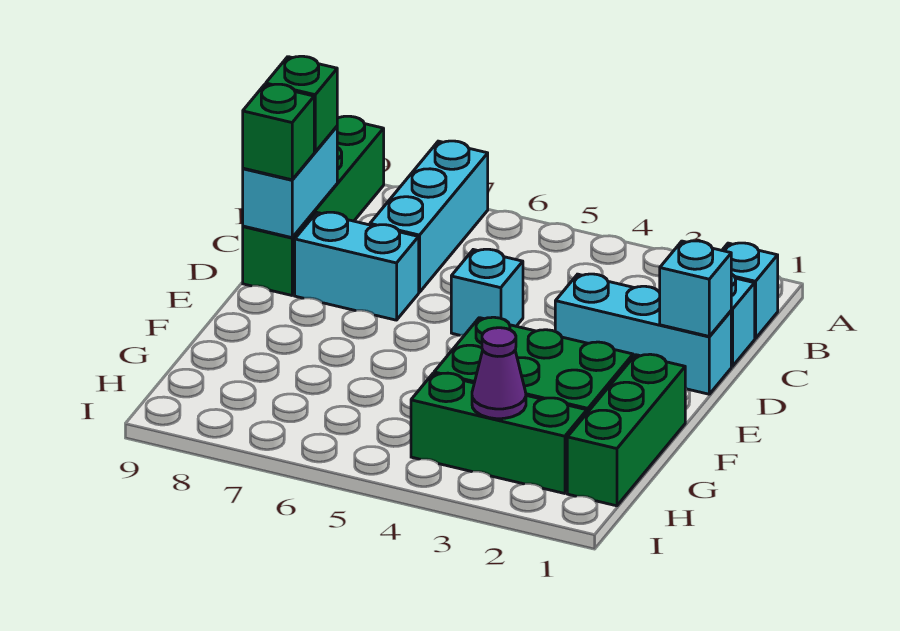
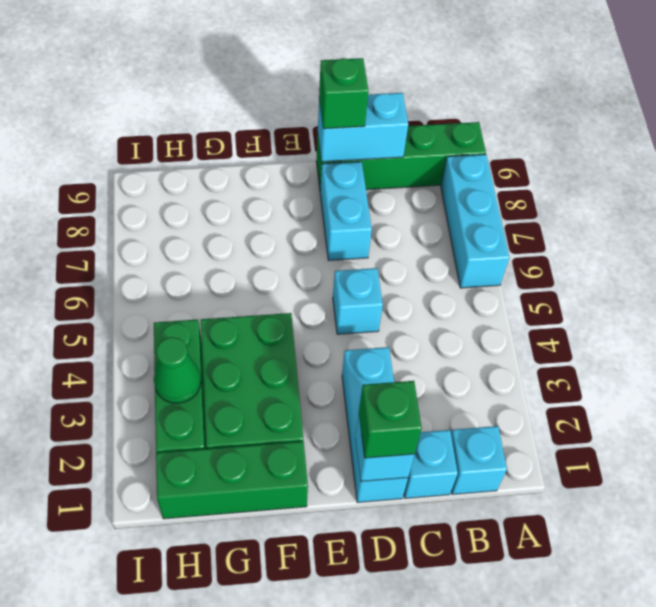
cyan brick A7:C7 level 1 -> cyan brick A6:A8 level 1
green brick C9 level 3 -> green brick D1 level 3
purple cone H3 level 2 -> green cone H3 level 2

